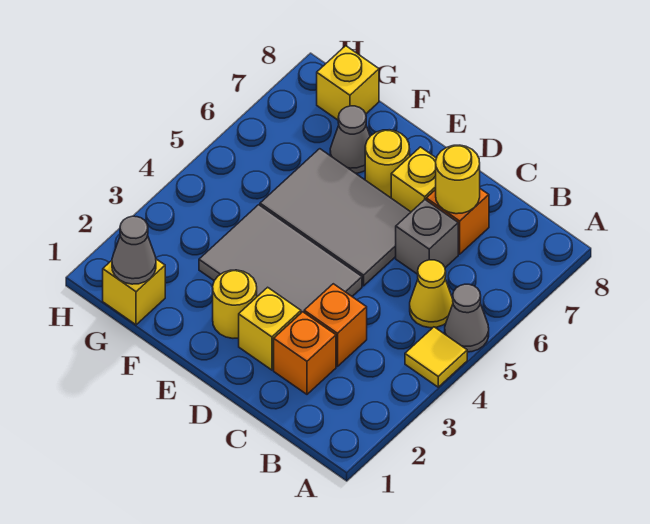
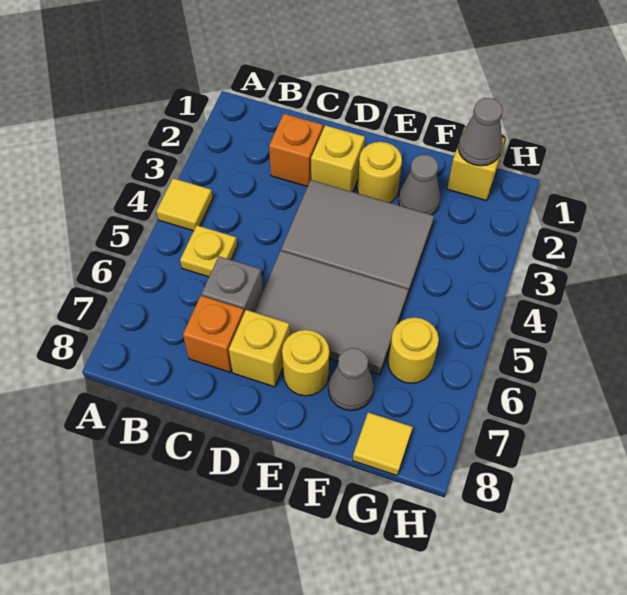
grey cone A5 level 1 -> grey cone F2 level 1
yellow cone B5 level 1 -> yellow plate B5 level 1
orange brick C3 level 1 -> none
yellow round brick C7 level 2 -> yellow round brick G6 level 1
yellow brick G8 level 1 -> yellow tile G8 level 1

